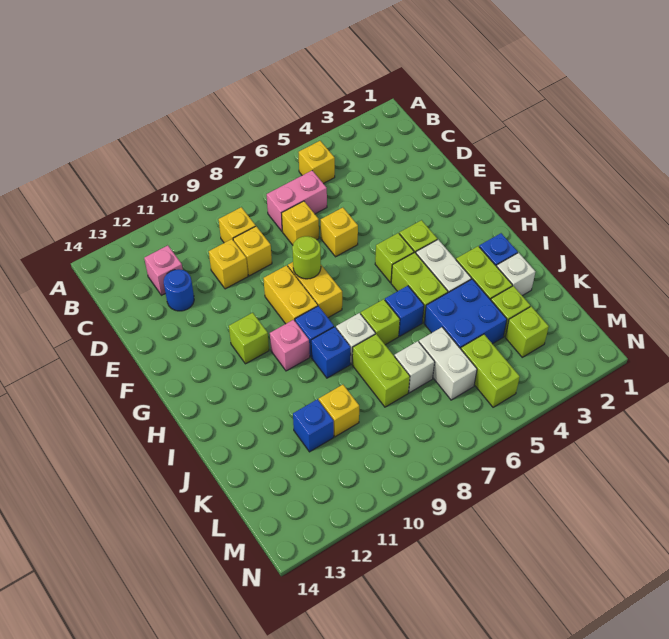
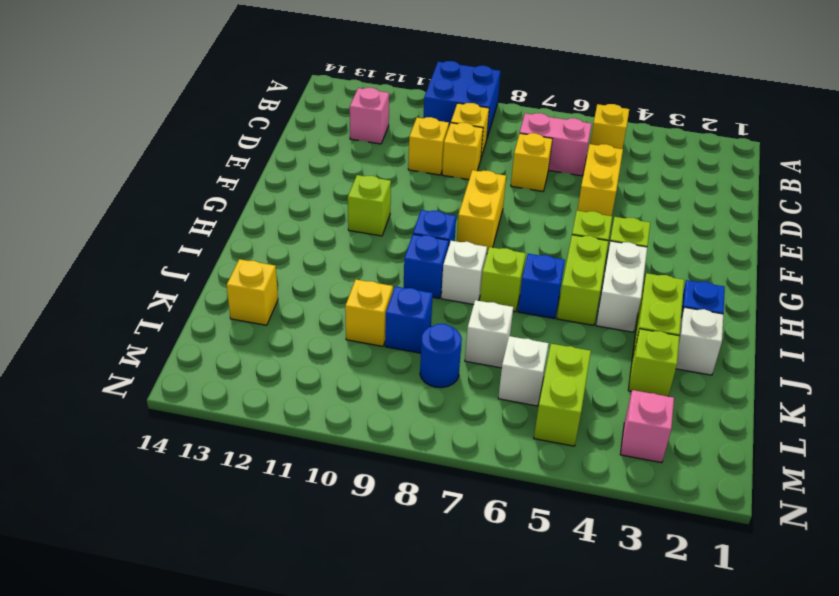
blue round brick D12 level 1 -> blue round brick L8 level 1
yellow brick E6 level 1 -> yellow brick K13 level 1
lime round brick F8 level 2 -> none
yellow brick F9:G9 level 1 -> yellow brick D5:E5 level 1
pink brick H10 level 1 -> pink brick M3 level 1
blue brick J4:K5 level 1 -> blue brick A9:B10 level 1
lime brick J8:K8 level 1 -> none
white brick K6:L6 level 1 -> white brick L6 level 1
blue brick K11 level 1 -> blue brick K9 level 1
lime brick L3 level 1 -> none

